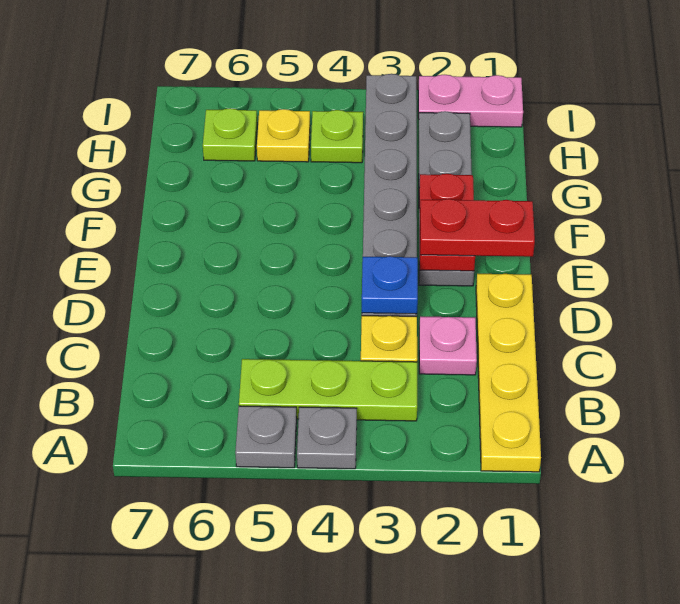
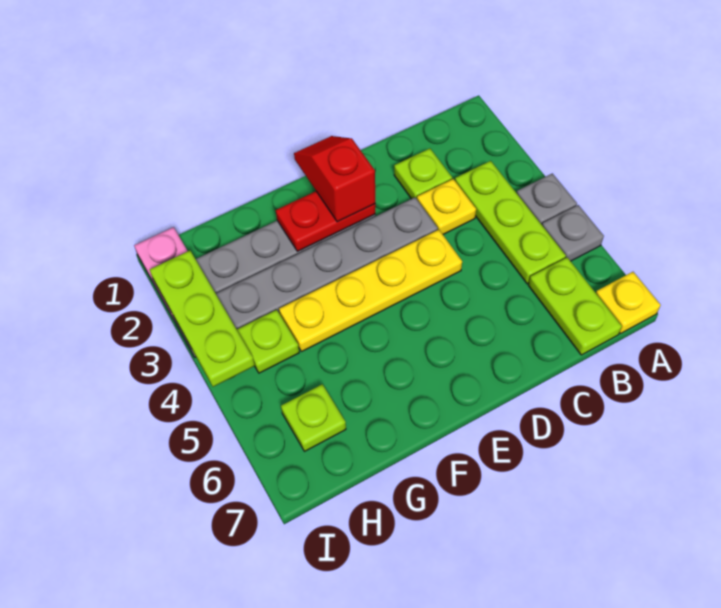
yellow plate A1:D1 level 1 -> yellow plate D4:G4 level 1
none -> lime plate B6:B7 level 1
pink plate C2 level 1 -> lime plate C2 level 1
blue plate D3 level 2 -> none
red plate E1:E2 level 3 -> red slope E1:E2 level 3 top 2
yellow plate H5 level 1 -> yellow plate A7 level 1
none -> lime plate I2:I4 level 2

